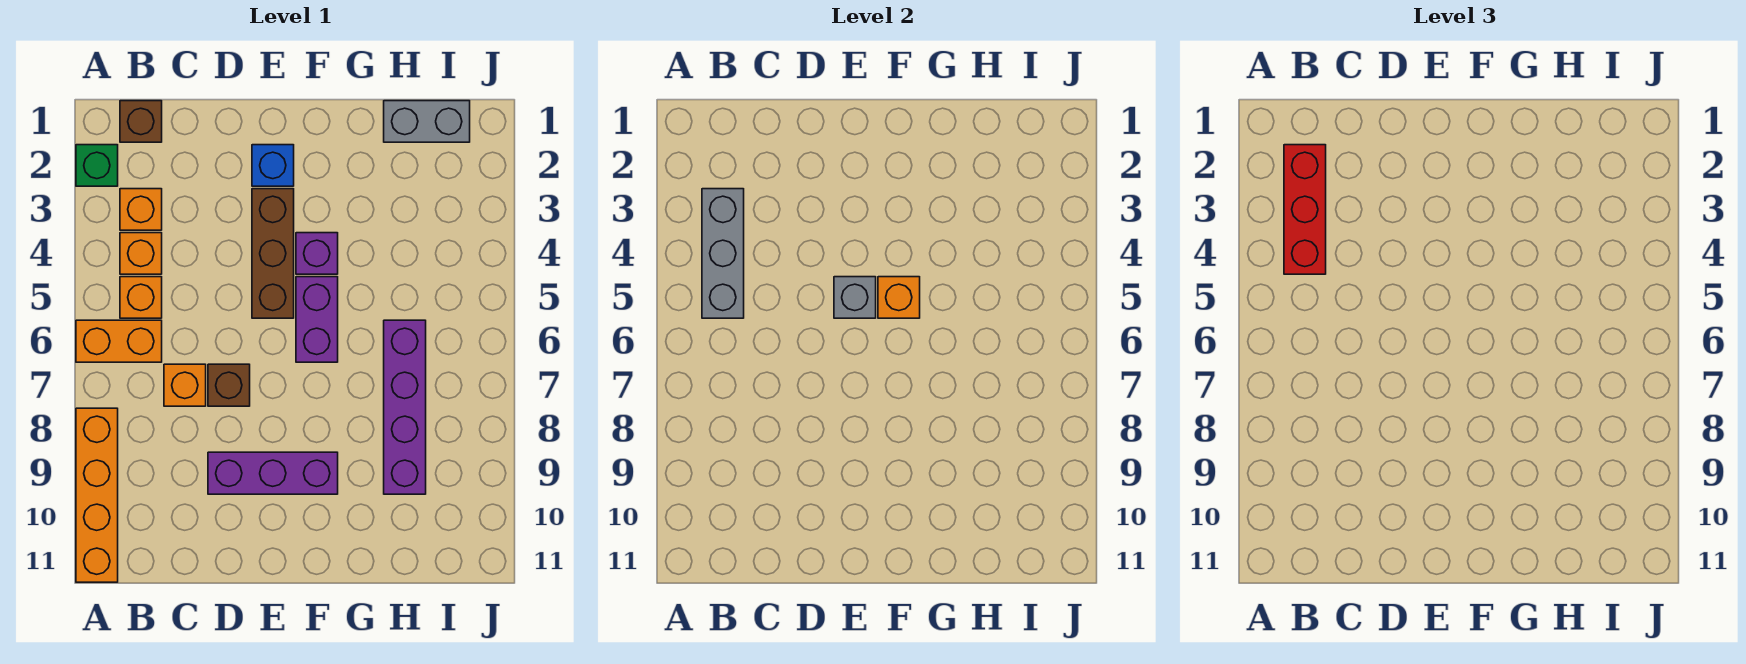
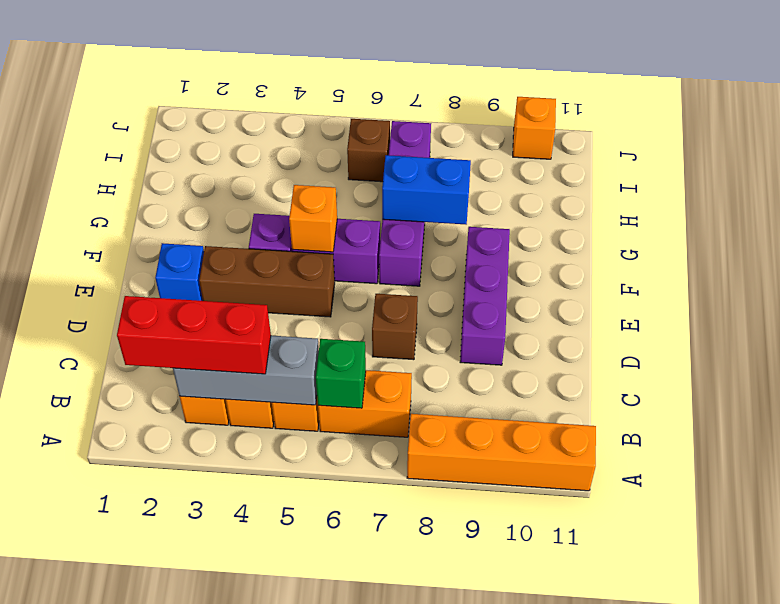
green brick A2 level 1 -> green brick B6 level 2
orange brick A6:B6 level 1 -> orange brick B6:B7 level 1
brown brick B1 level 1 -> brown brick I6 level 1
orange brick C7 level 1 -> orange brick J10 level 1
grey brick E5 level 2 -> none
none -> blue brick G7:G8 level 2
grey brick H1:I1 level 1 -> none
purple brick H6:H9 level 1 -> purple brick F7:I7 level 1

